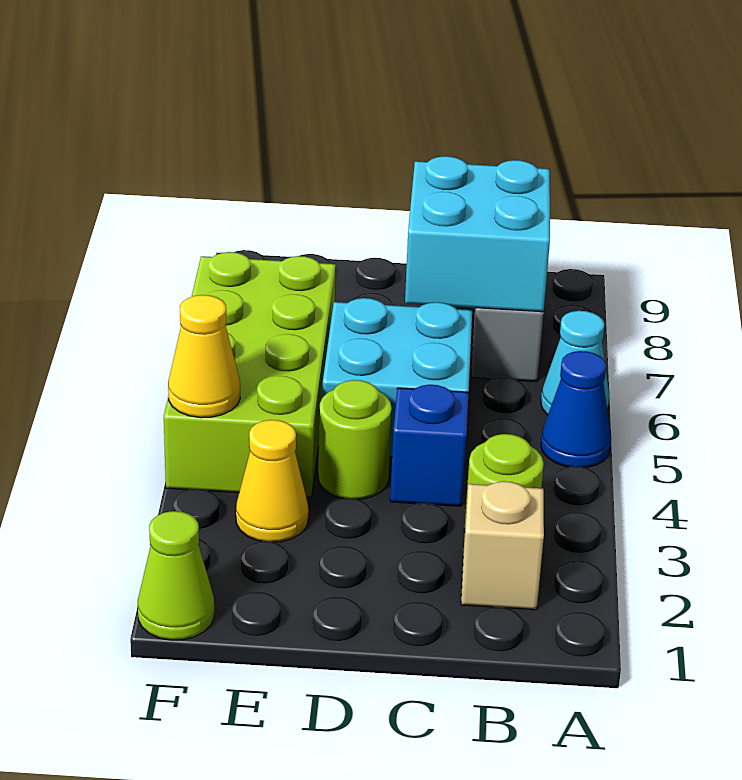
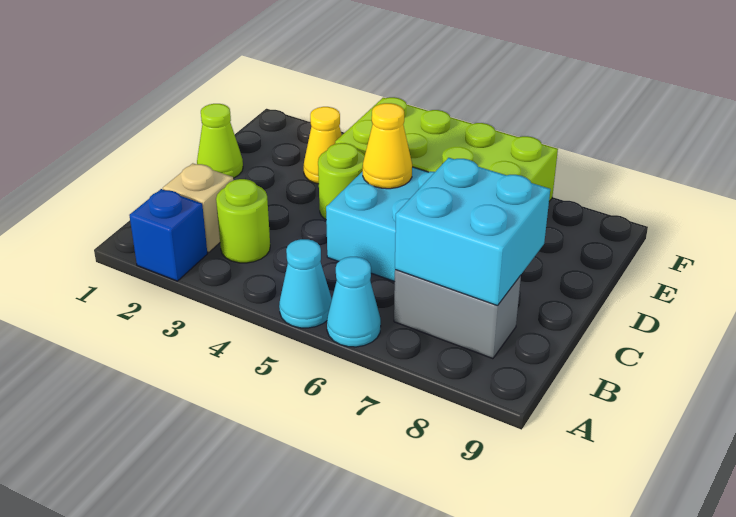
blue cone A5 level 1 -> cyan cone A5 level 1
blue brick C4 level 1 -> blue brick A2 level 1
lime cone F1 level 1 -> lime cone D1 level 1
yellow cone F4 level 2 -> yellow cone D5 level 2

